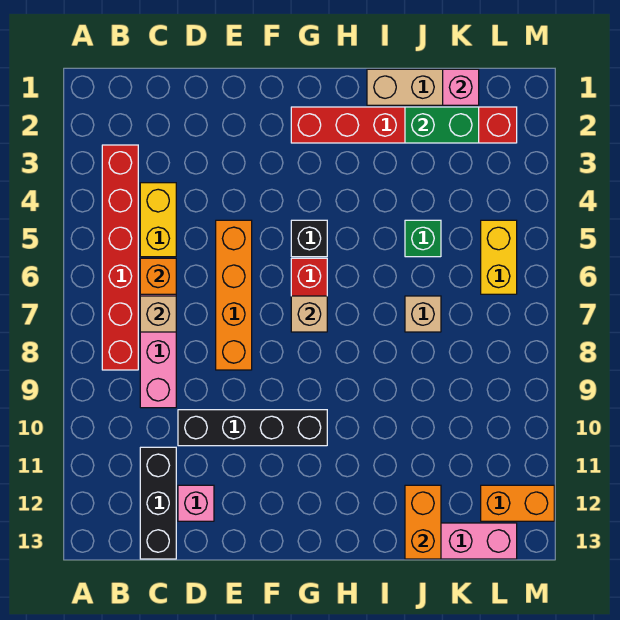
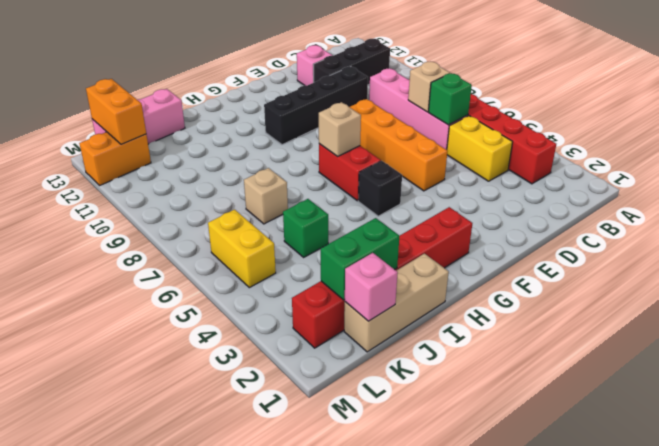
orange brick C6 level 2 -> green brick C6 level 2
black brick C11:C13 level 1 -> black brick B11:D11 level 1
orange brick J12:J13 level 2 -> orange brick L12:L13 level 2

